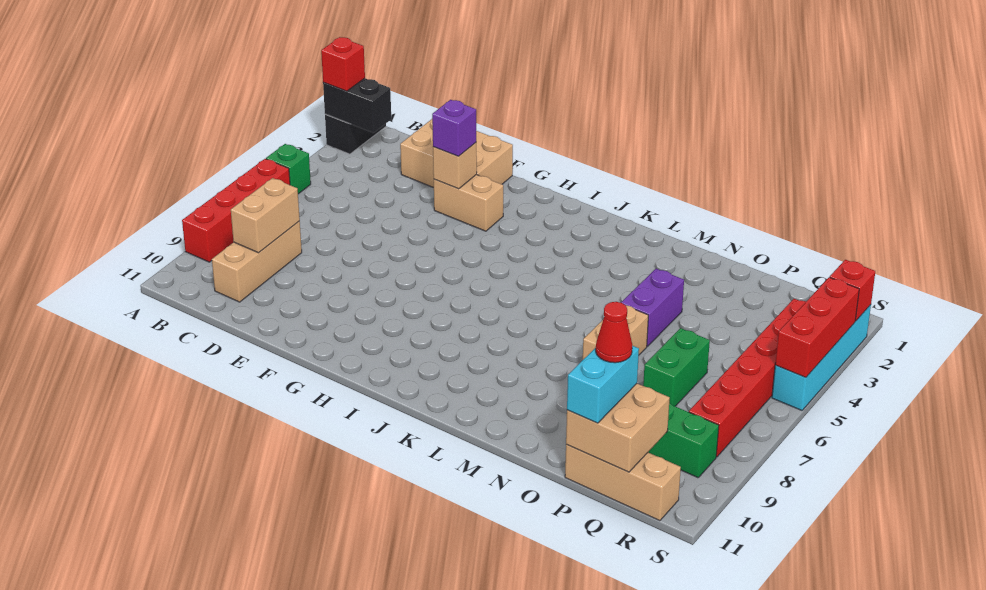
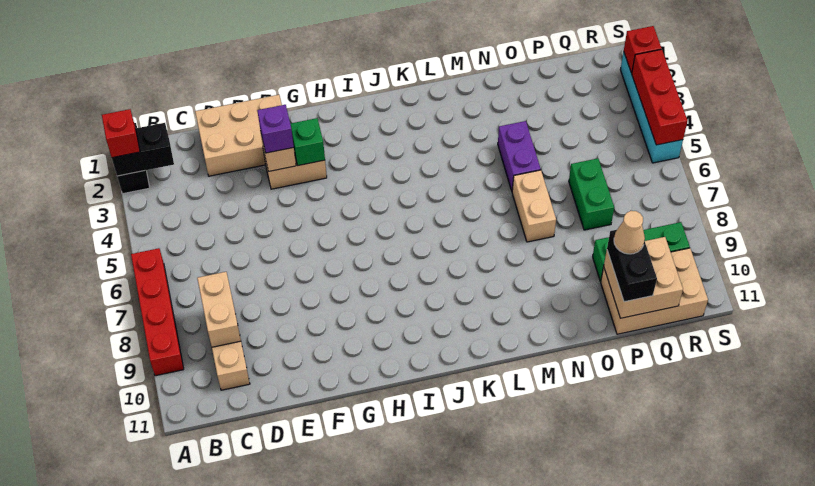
green brick A5 level 1 -> green brick G3 level 2
cyan brick P10:P11 level 3 -> black brick P10:P11 level 3
red cone P10 level 4 -> tan cone P10 level 4
tan brick P11:R11 level 1 -> tan brick P10:R11 level 1
red brick R3:R8 level 1 -> none

